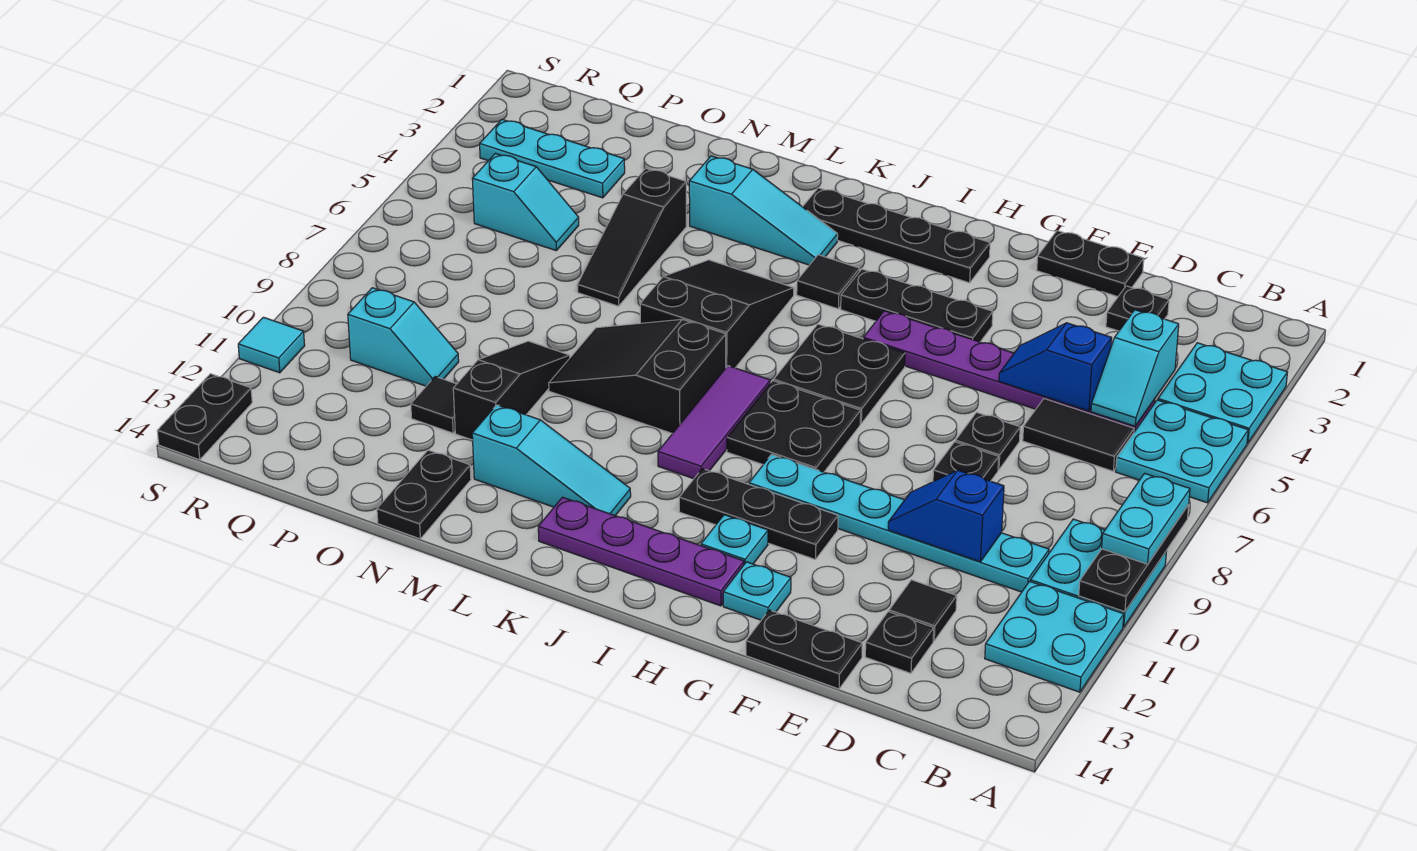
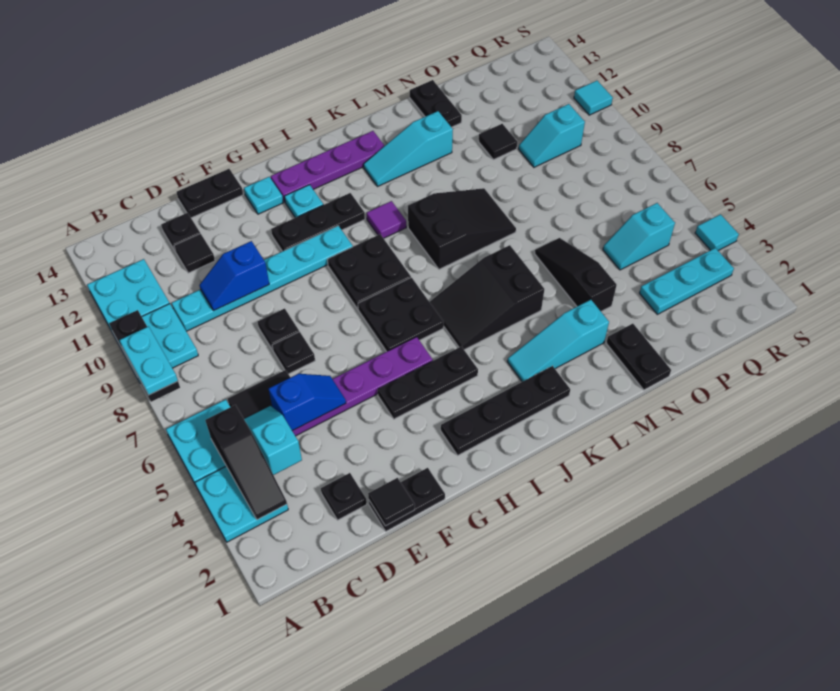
blue slope D10:E10 level 2 top D -> blue slope D10:E10 level 2 top E
black tile J4 level 1 -> black tile E1 level 2
purple tile J8:J10 level 1 -> purple tile J10 level 1
black slope K5:L7 level 1 top 7 -> black slope J5:L6 level 1 top L
black slope N9:N11 level 1 top 11 -> black slope B3:B5 level 2 top 5
none -> cyan tile S4 level 1
black plate S13:S14 level 1 -> black plate N1:N2 level 1

